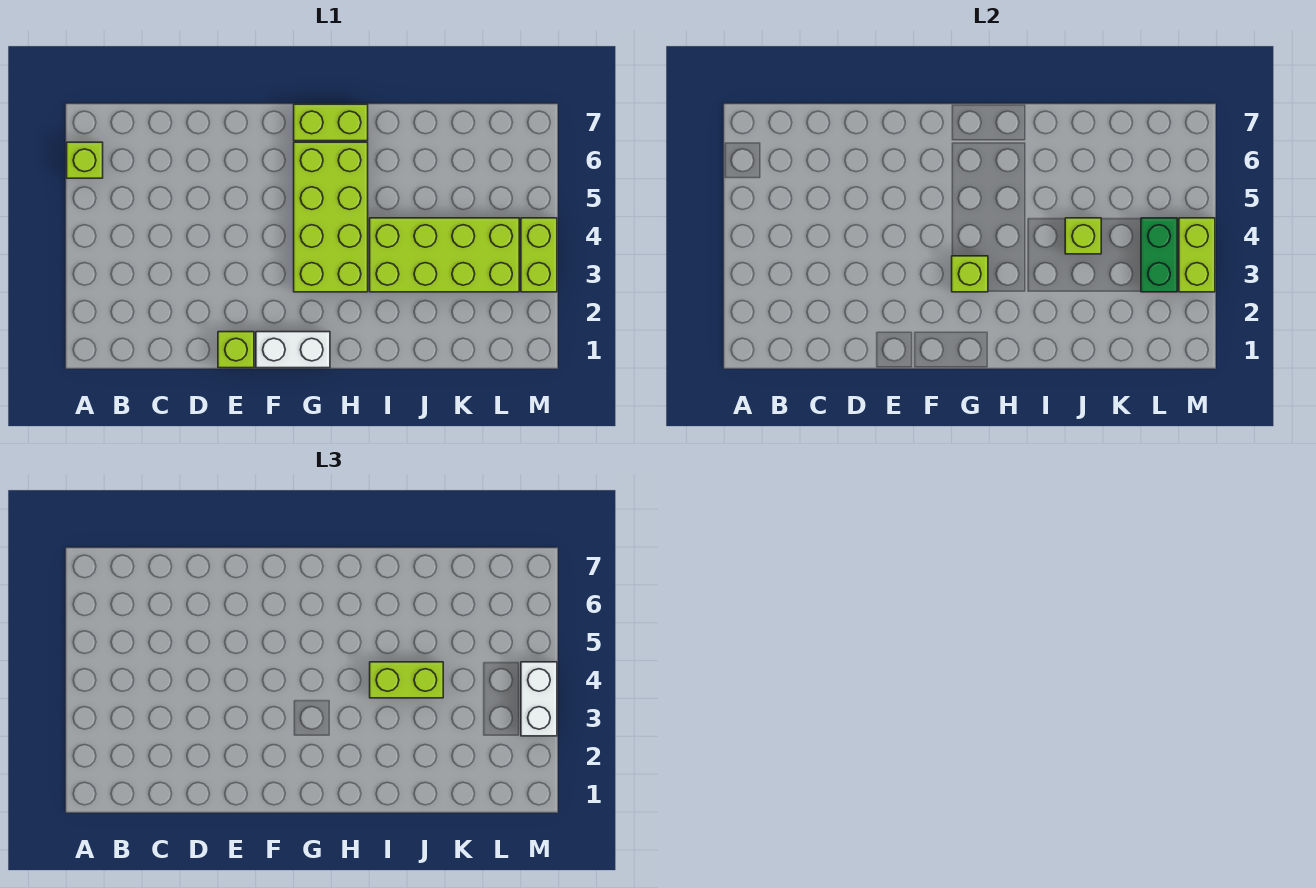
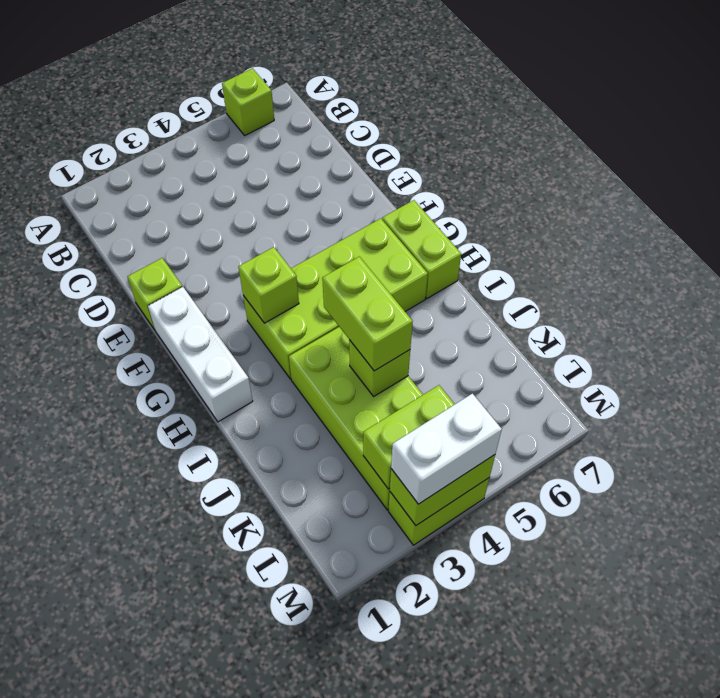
white brick F1:G1 level 1 -> white brick F1:H1 level 1
green brick L3:L4 level 2 -> lime brick L3:L4 level 2

